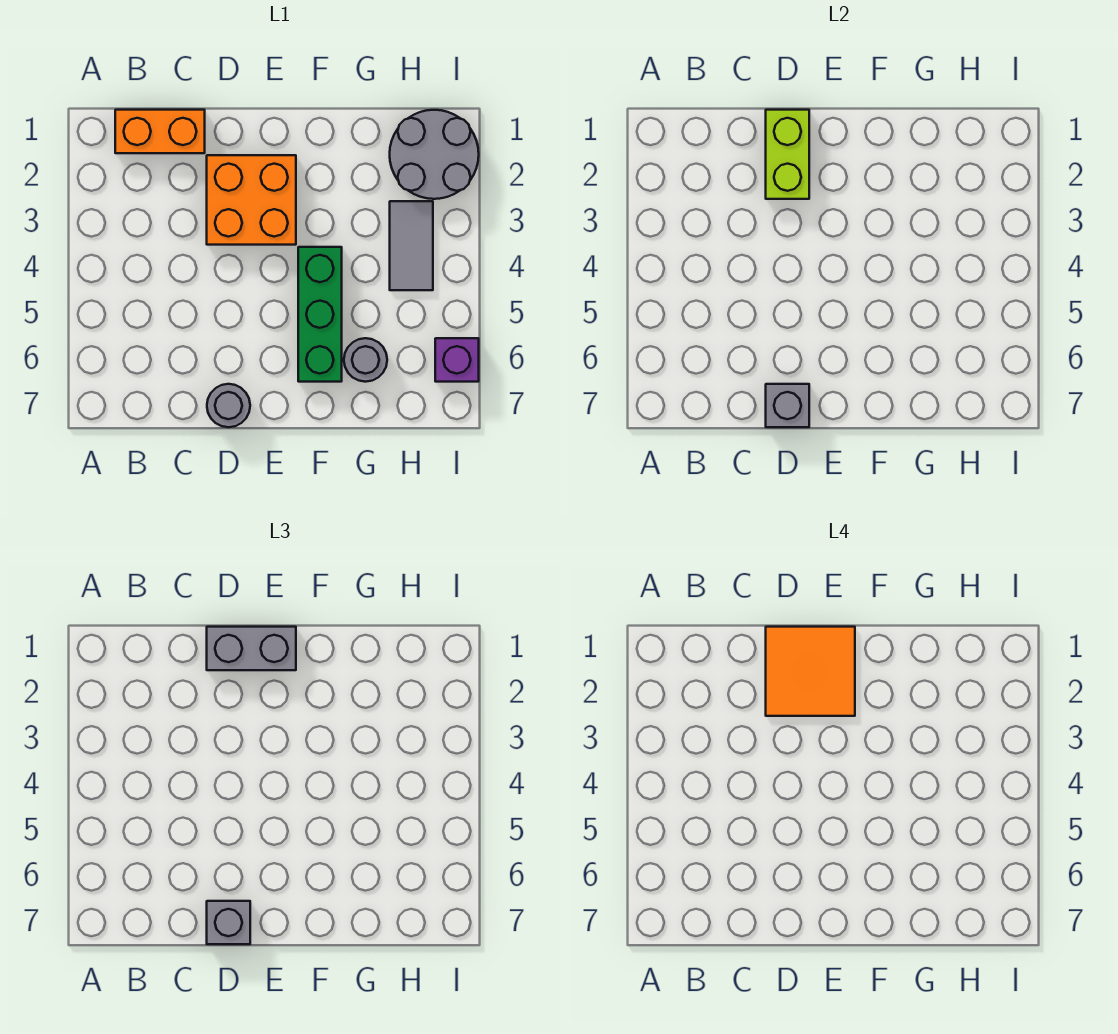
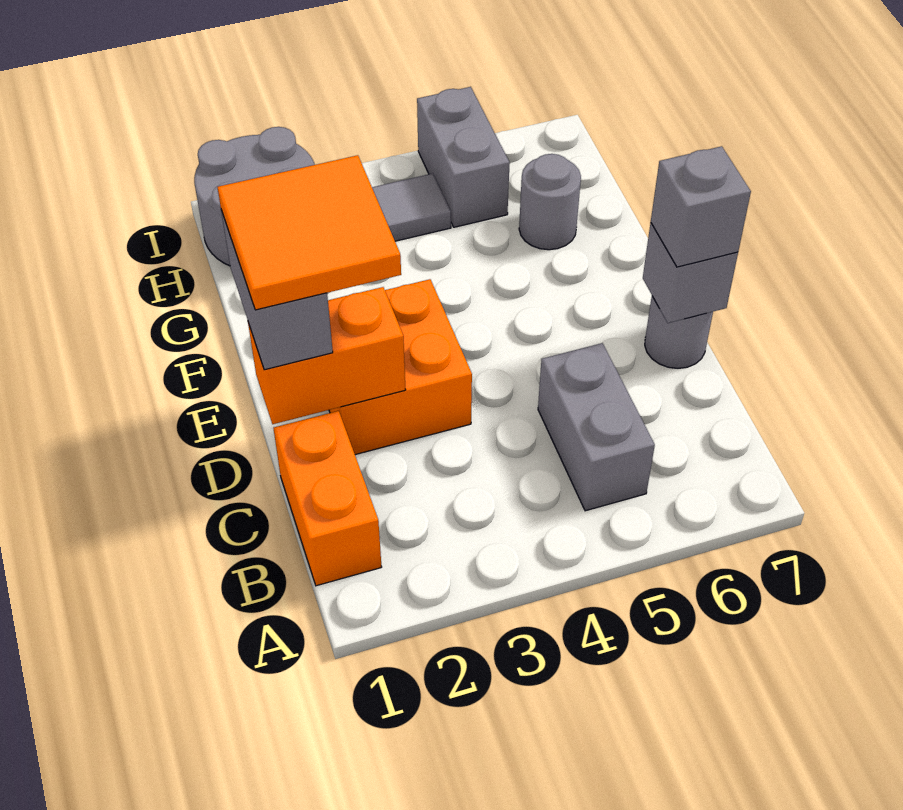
none -> grey brick B5:C5 level 1
lime brick D1:D2 level 2 -> orange brick D1:D2 level 2
green brick F4:F6 level 1 -> none
none -> grey brick H5:I5 level 1
purple brick I6 level 1 -> none

